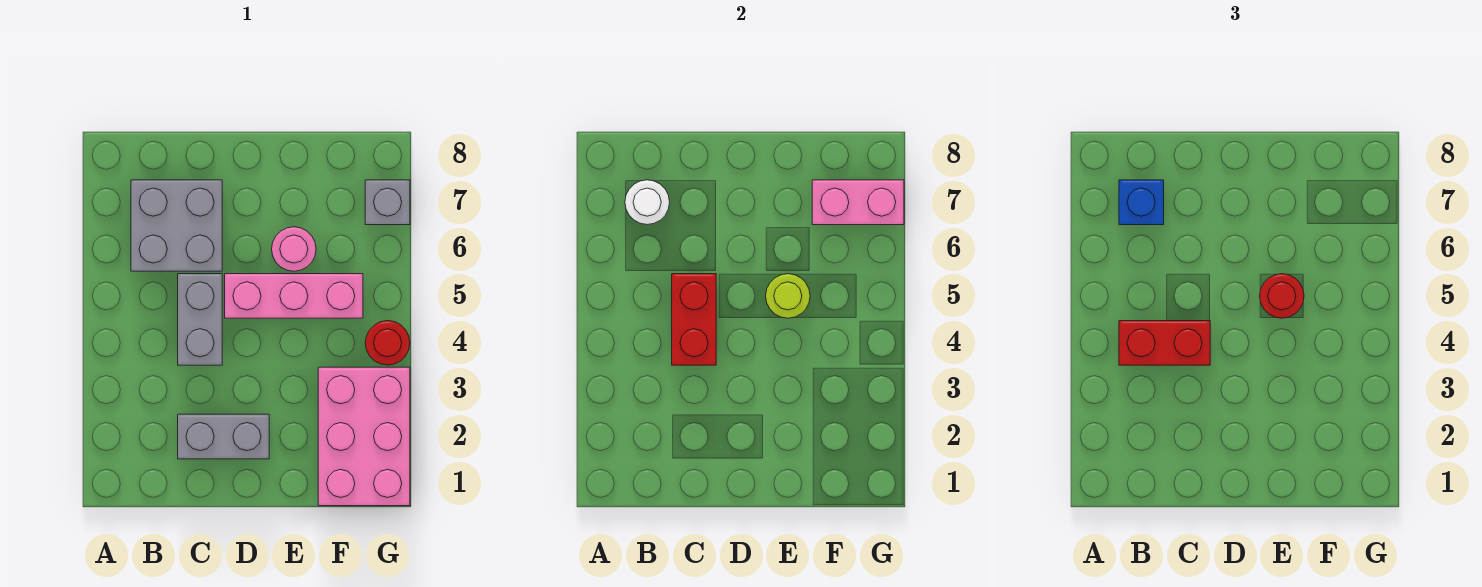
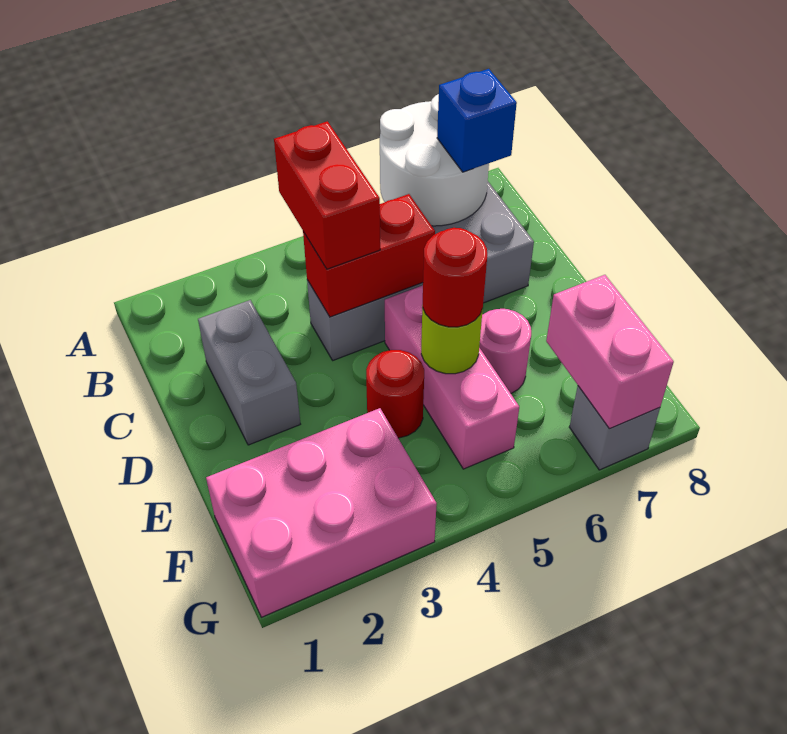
white round brick B7 level 2 -> white round brick A6:B7 level 2
red round brick G4 level 1 -> red round brick E4 level 1

